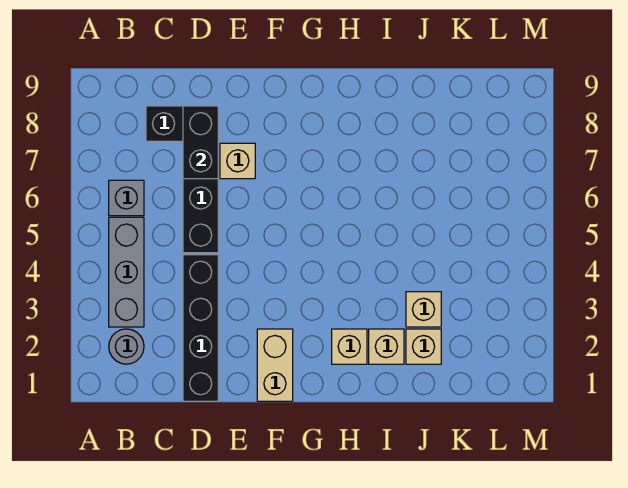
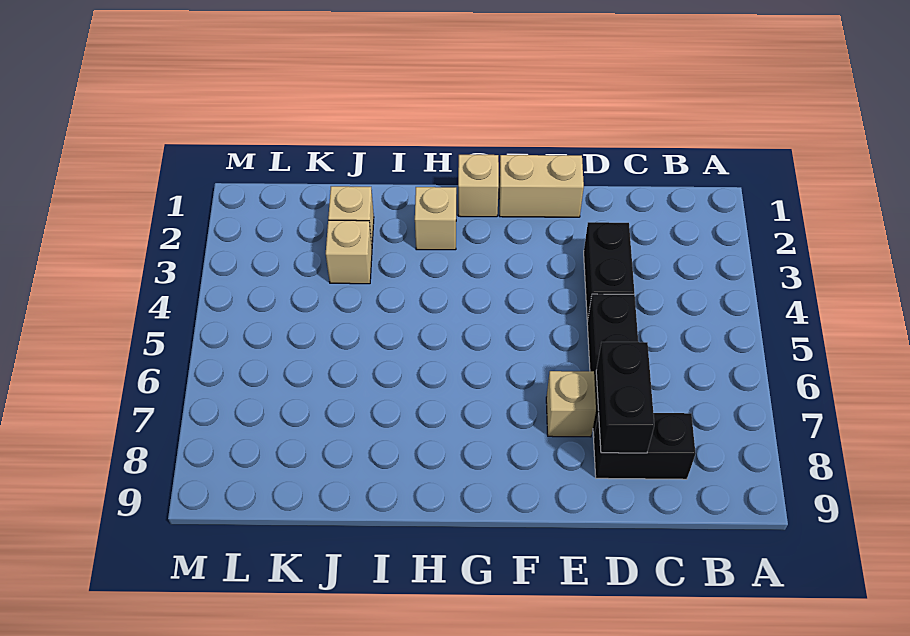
grey round brick B2 level 1 -> none
grey brick B3:B5 level 1 -> none
grey brick B6 level 1 -> none
black brick D1:D4 level 1 -> black brick D3:D4 level 1
tan brick F1:F2 level 1 -> tan brick E1:F1 level 1
tan brick I2 level 1 -> tan brick G1 level 1

